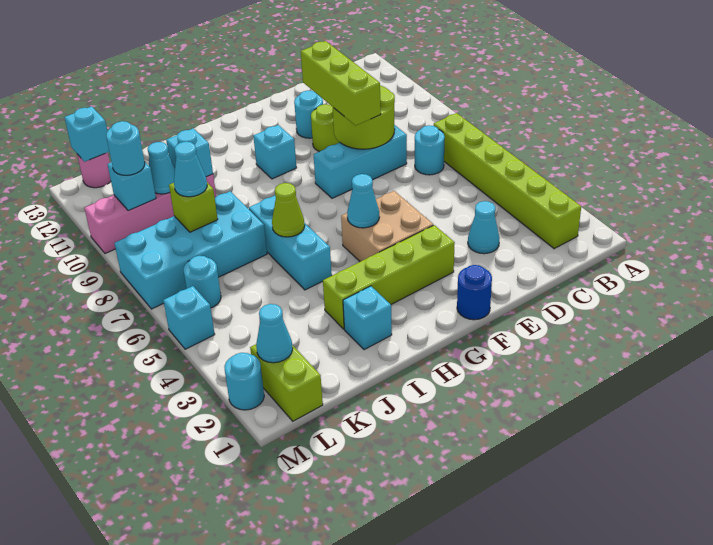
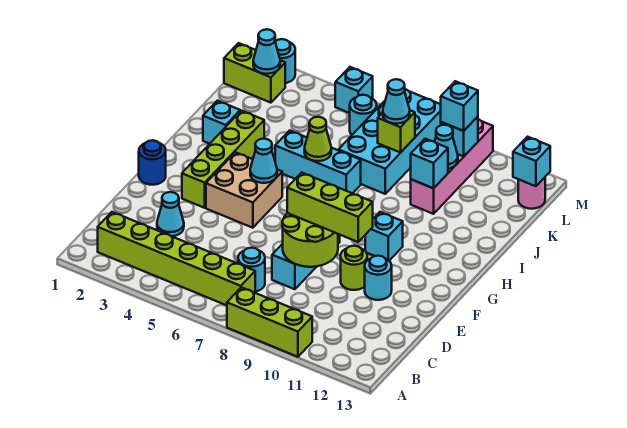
none -> lime brick A8:A10 level 1
cyan round brick L10 level 3 -> cyan brick L10 level 3

